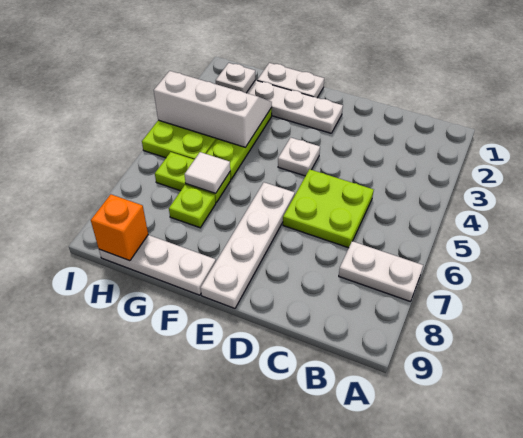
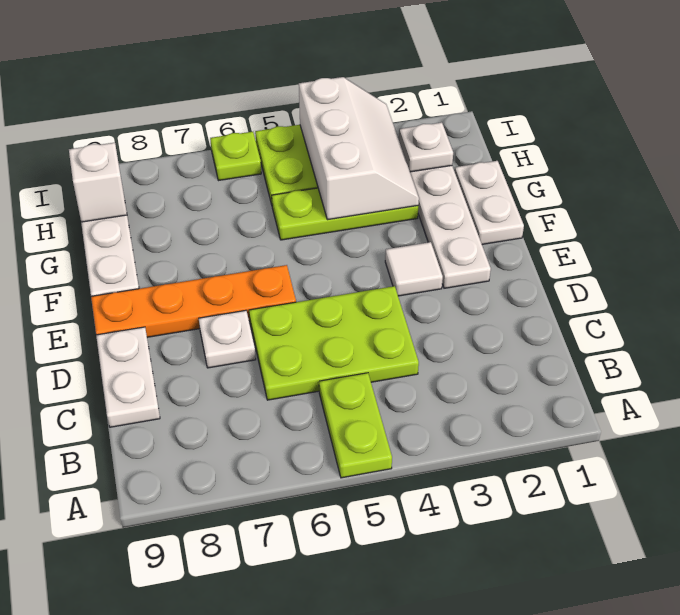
white plate A7:B7 level 1 -> white plate C9:D9 level 1
lime plate C5:D6 level 1 -> lime plate C4:D6 level 1
white plate E4 level 1 -> white plate D7 level 1
white plate E6:E9 level 1 -> orange plate E6:E9 level 1
lime plate G6:H6 level 1 -> lime plate A5:B5 level 1
white tile G6 level 2 -> white tile E3 level 1
lime plate G7 level 1 -> lime plate I6 level 1
orange brick H9 level 2 -> white brick H9 level 2

